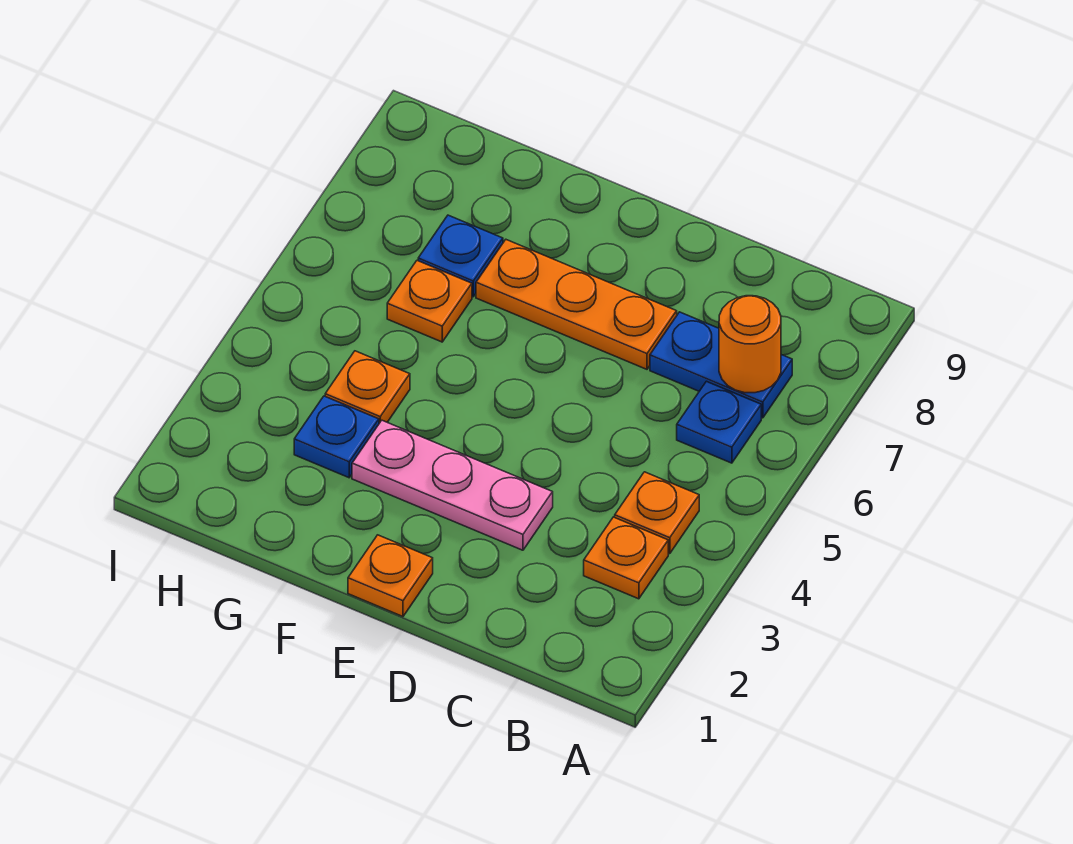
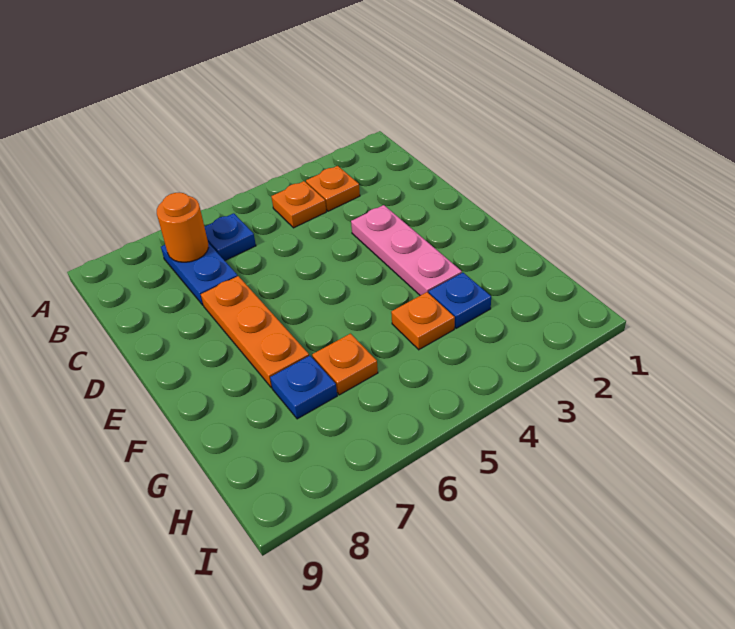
orange plate E1 level 1 -> none

